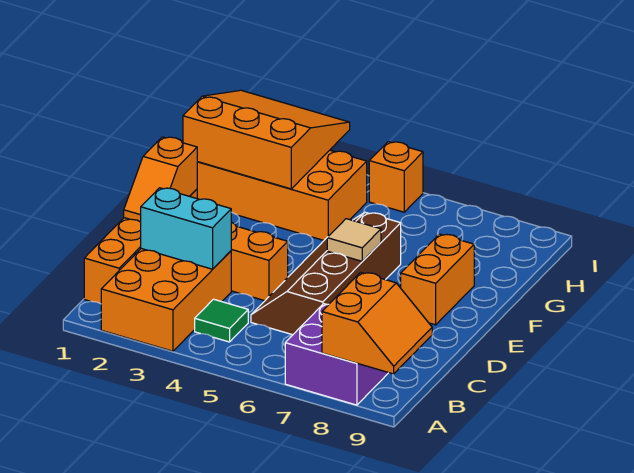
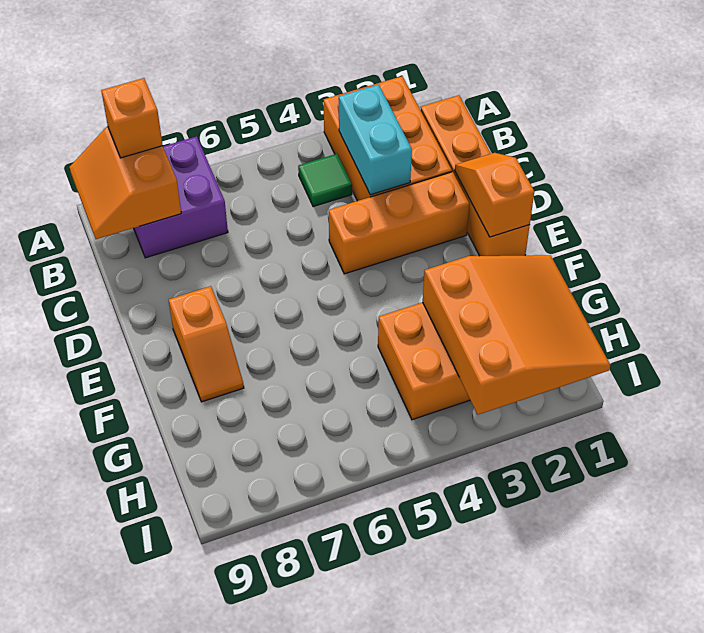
cyan brick C2:C3 level 2 -> cyan brick B3:C3 level 2
brown slope C5:F6 level 1 top 6 -> none
tan tile E6 level 2 -> none
orange brick E8:F8 level 1 -> orange slope E8:F8 level 1 top E
orange slope G1:I3 level 2 top G -> orange slope G1:I3 level 2 top 3
orange brick I5 level 1 -> orange brick A8 level 3

